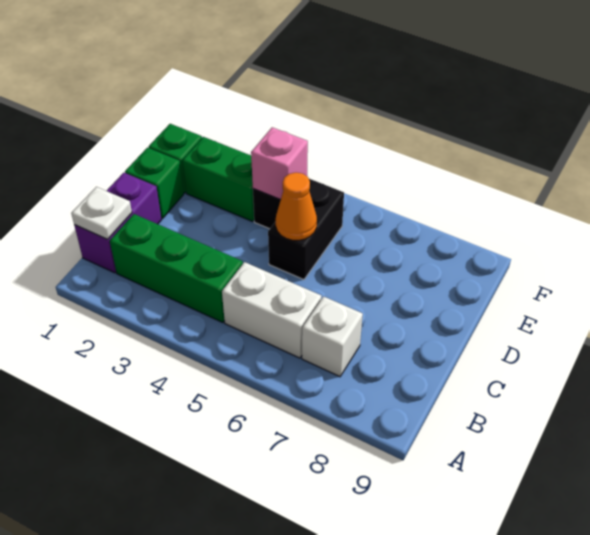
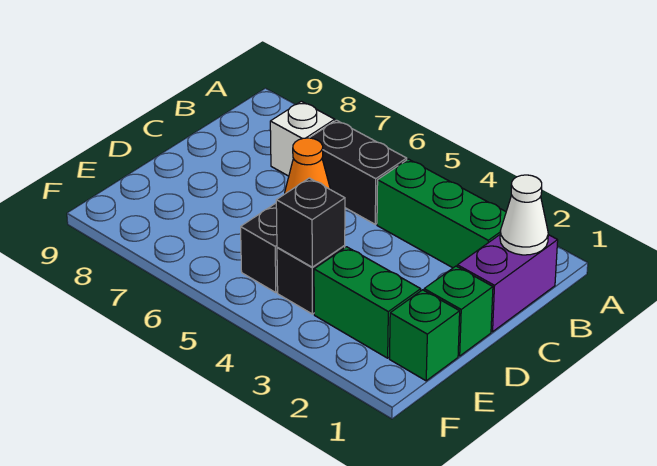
white plate B1 level 2 -> white cone B1 level 2
white brick B5:B6 level 1 -> black brick B5:B6 level 1
pink brick E4 level 2 -> black brick E4 level 2

